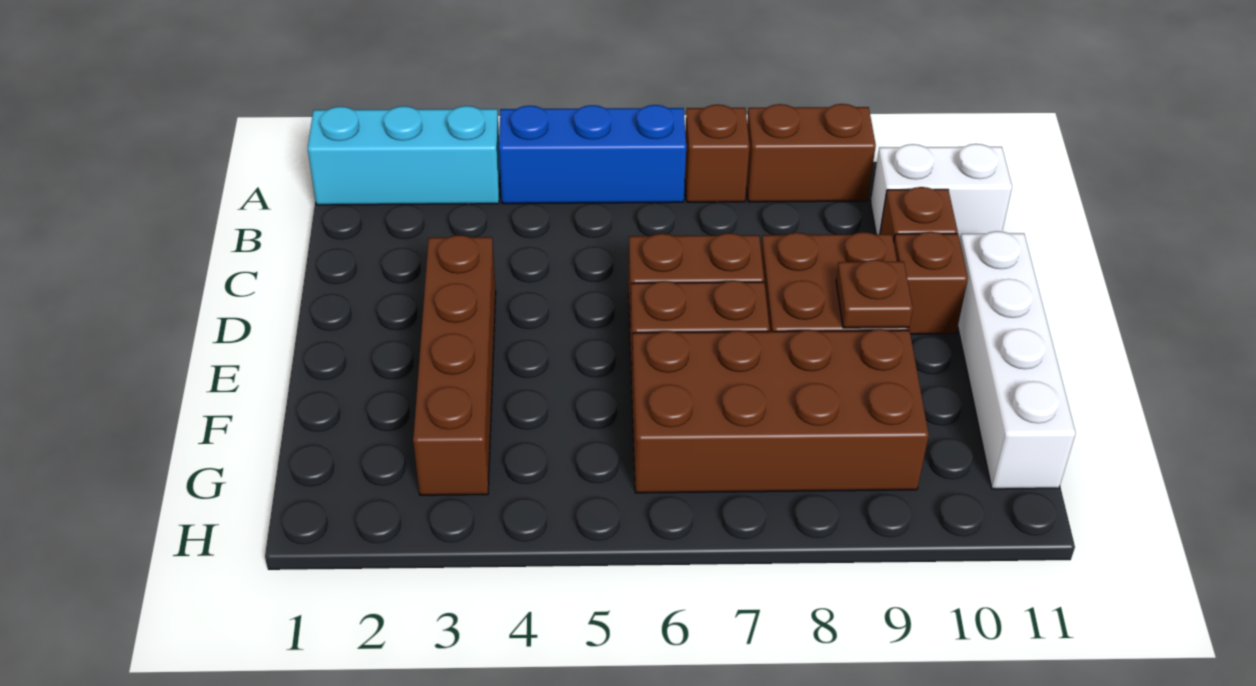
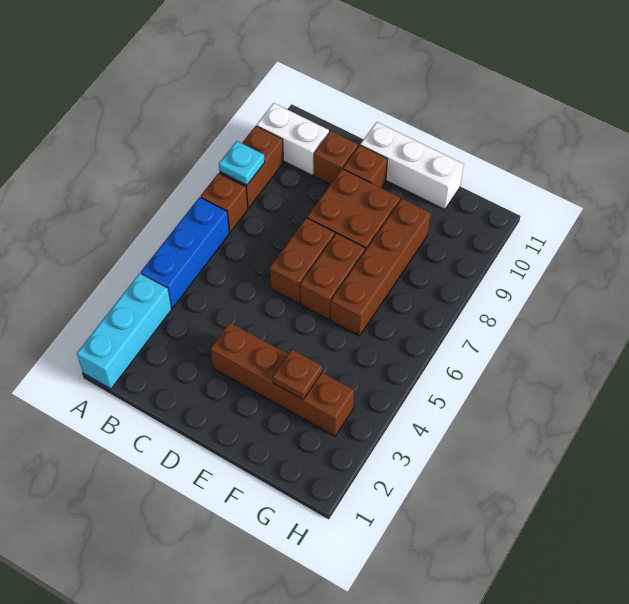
none -> cyan plate A8 level 2
white brick B10:B11 level 1 -> white brick A10:B10 level 1
white brick D11:G11 level 1 -> white brick D11:F11 level 1
brown plate E9 level 2 -> brown plate F3 level 2
brown brick F6:G9 level 1 -> brown brick F6:F9 level 1

